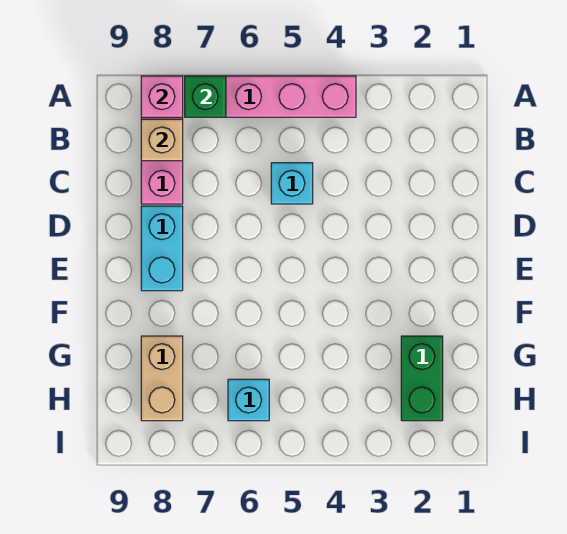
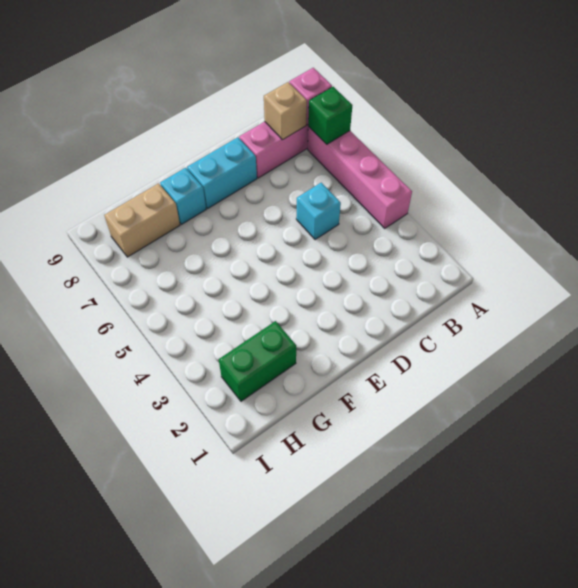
cyan brick H6 level 1 -> cyan brick F8 level 1

